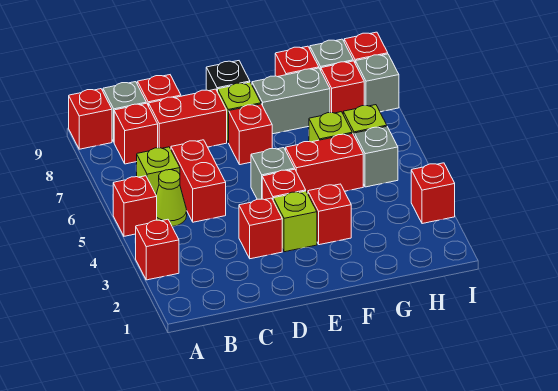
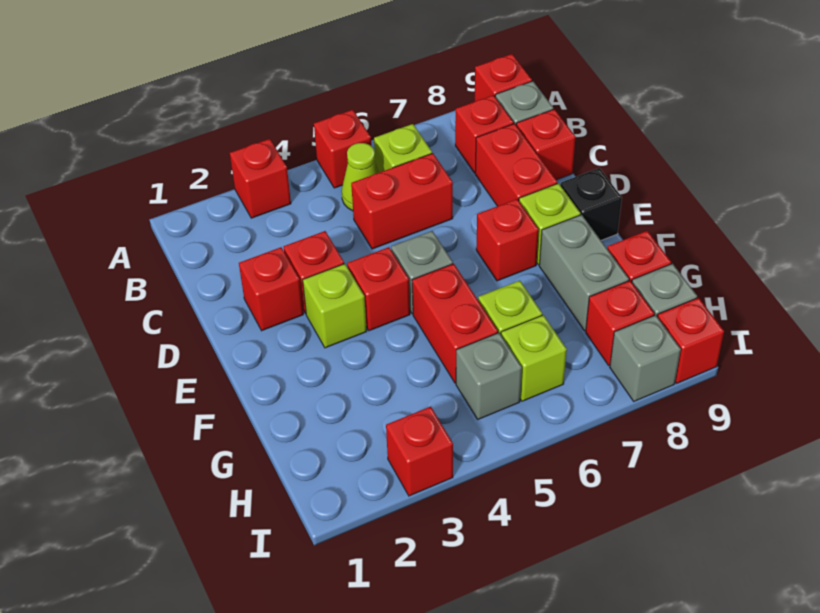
red brick F3 level 1 -> red brick D2 level 1

